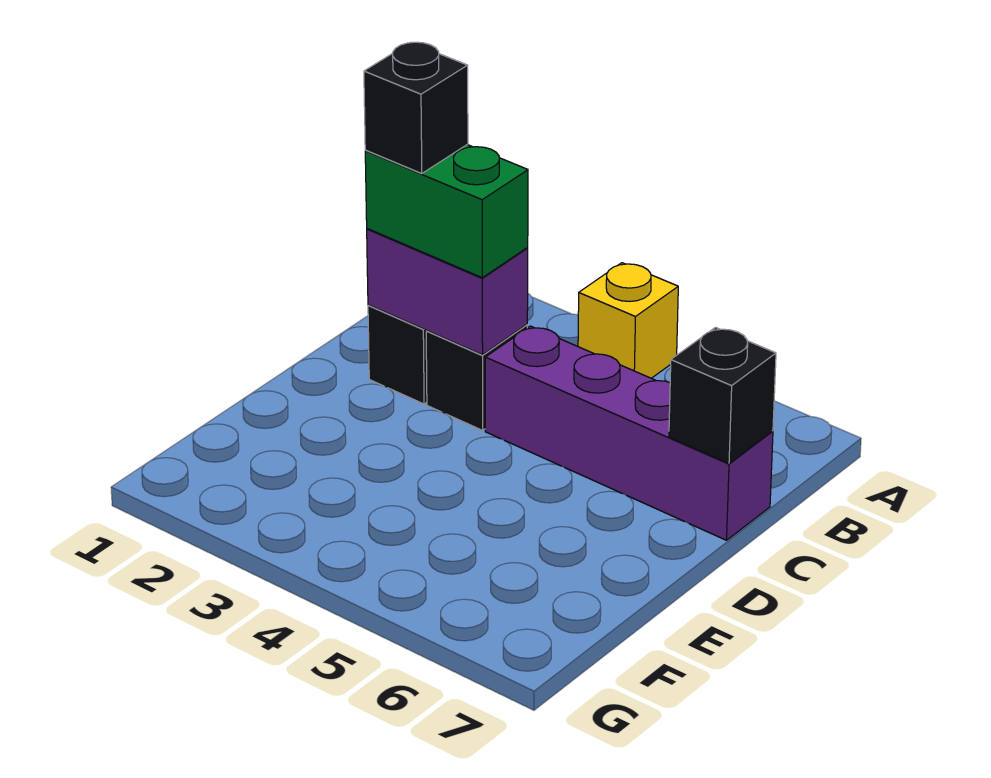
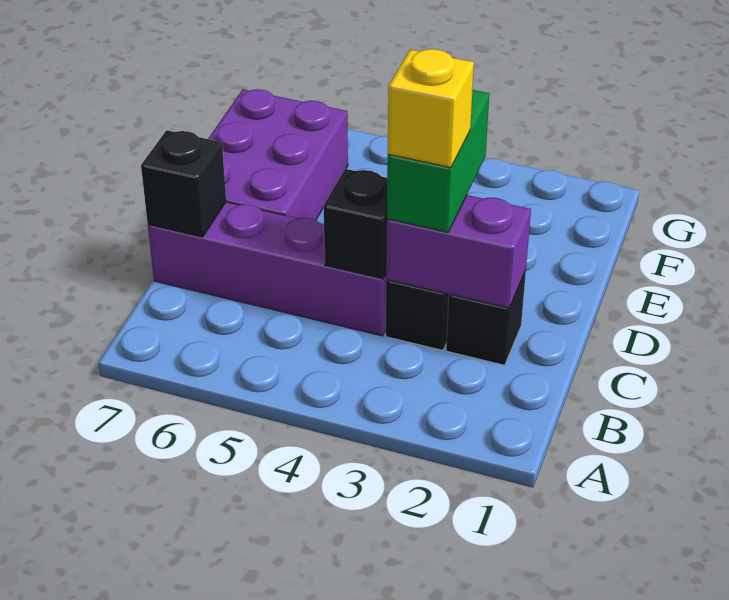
yellow brick A4 level 1 -> yellow brick C3 level 4
green brick C2:C3 level 3 -> green brick C3:D3 level 3
black brick C2 level 4 -> black brick C4 level 2
none -> purple brick D6:F7 level 1

